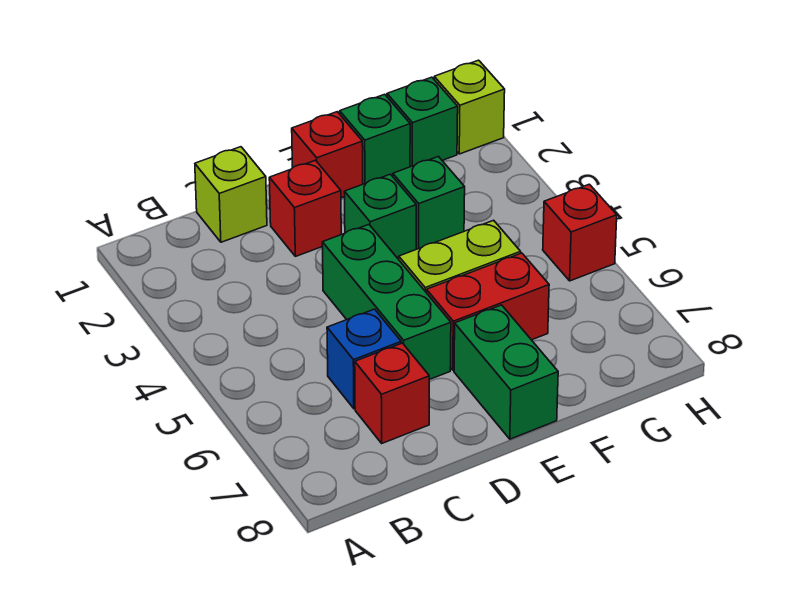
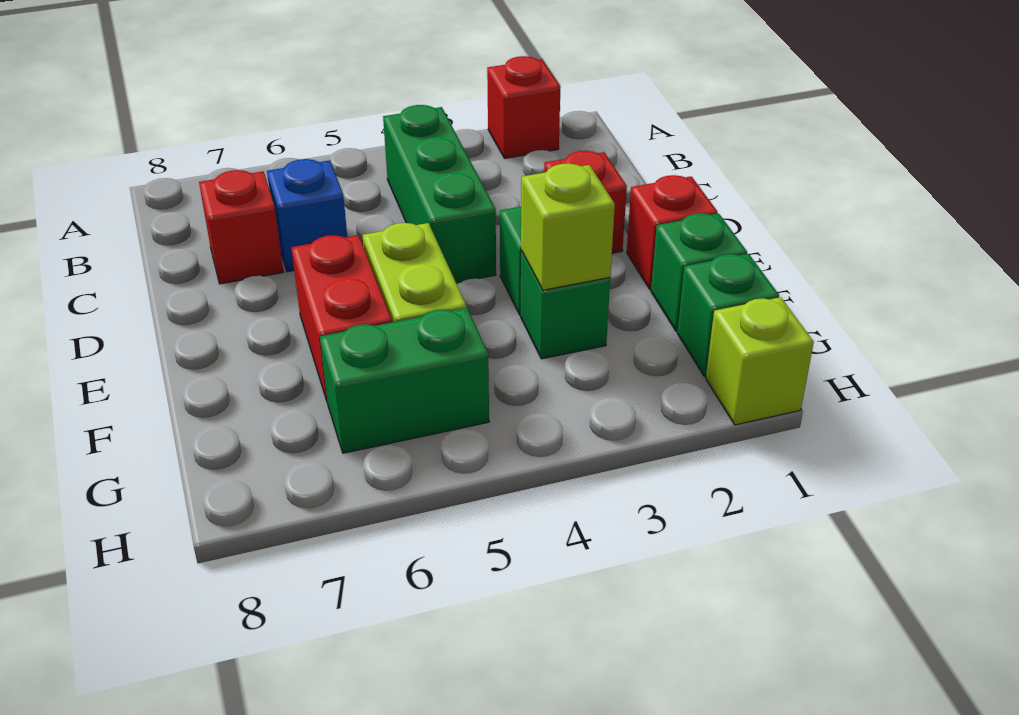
lime brick C1 level 1 -> lime brick F3 level 2
green brick D4:D6 level 1 -> green brick B4:D4 level 1
green brick E7:E8 level 1 -> green brick G5:G6 level 1
red brick H5 level 1 -> red brick A2 level 1

